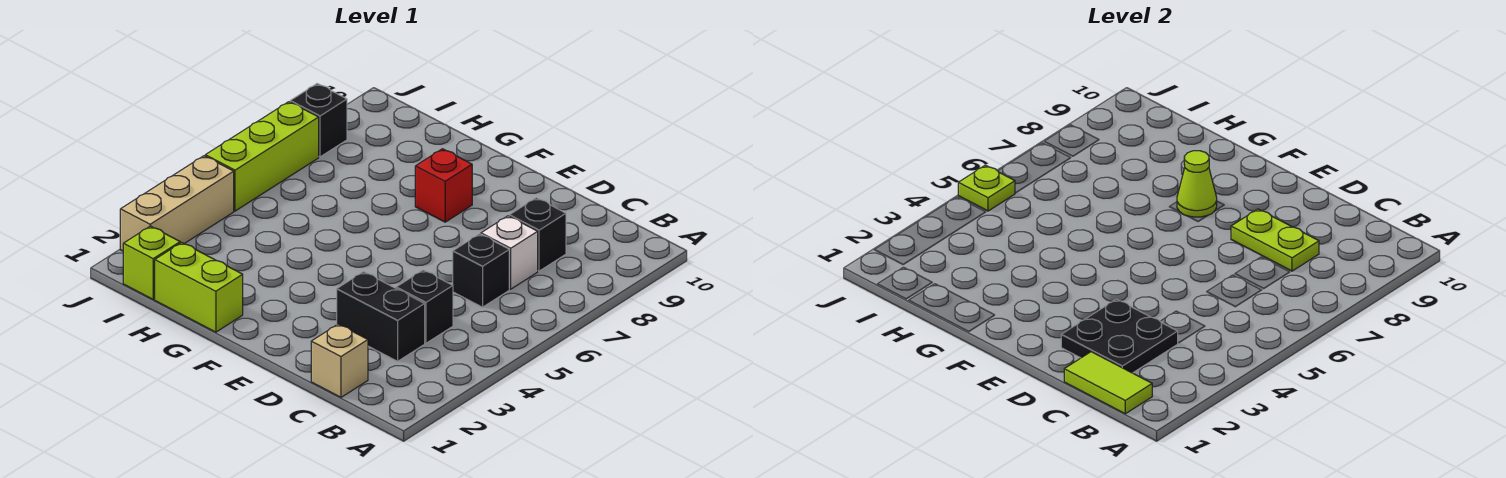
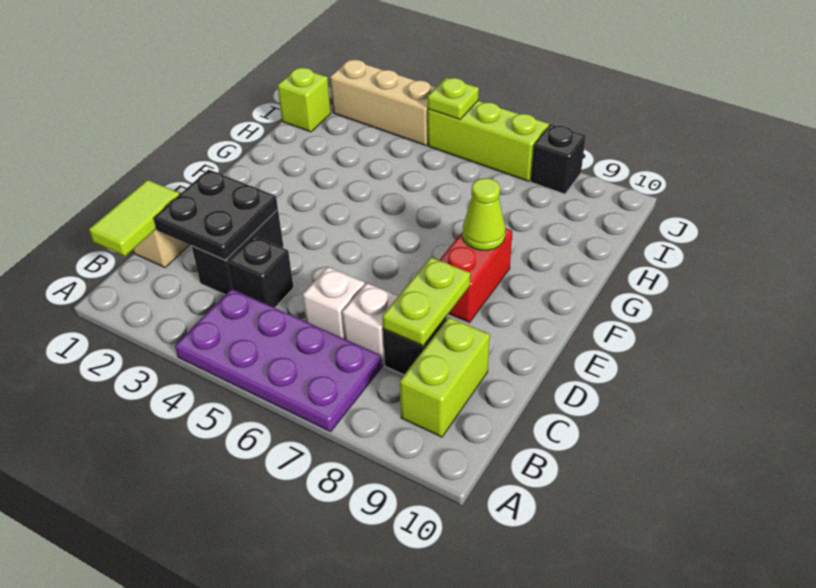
none -> purple plate A4:B7 level 1
black brick C6 level 1 -> white brick C6 level 1
red brick F8 level 1 -> red brick E8:F8 level 1
lime brick G1:H1 level 1 -> lime brick B9:C9 level 1

